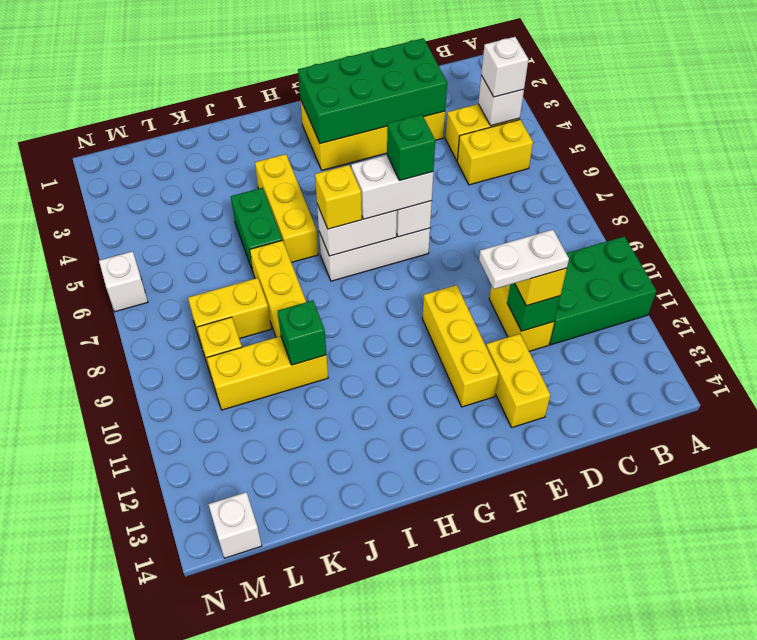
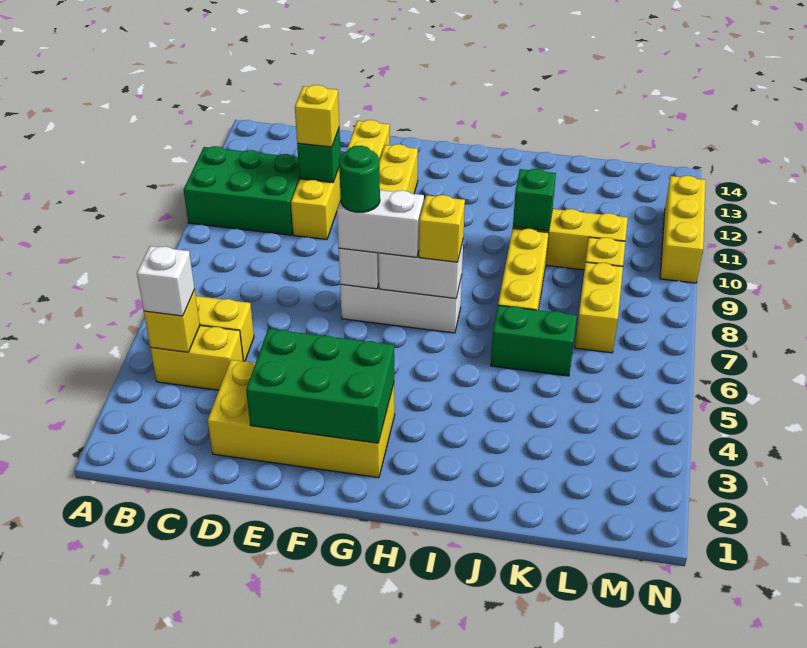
white brick B4 level 2 -> yellow brick B4 level 2
green brick D2:G3 level 2 -> green brick E2:G3 level 2
white plate D11:E11 level 4 -> none
green brick F7 level 4 -> green round brick F7 level 4
yellow brick I4:I6 level 1 -> yellow brick N10:N12 level 1
green brick J5:J6 level 1 -> green brick J6:K6 level 1
yellow brick K8:L8 level 1 -> yellow brick L7:L8 level 1
white brick M14 level 1 -> none
white brick N6 level 1 -> none

